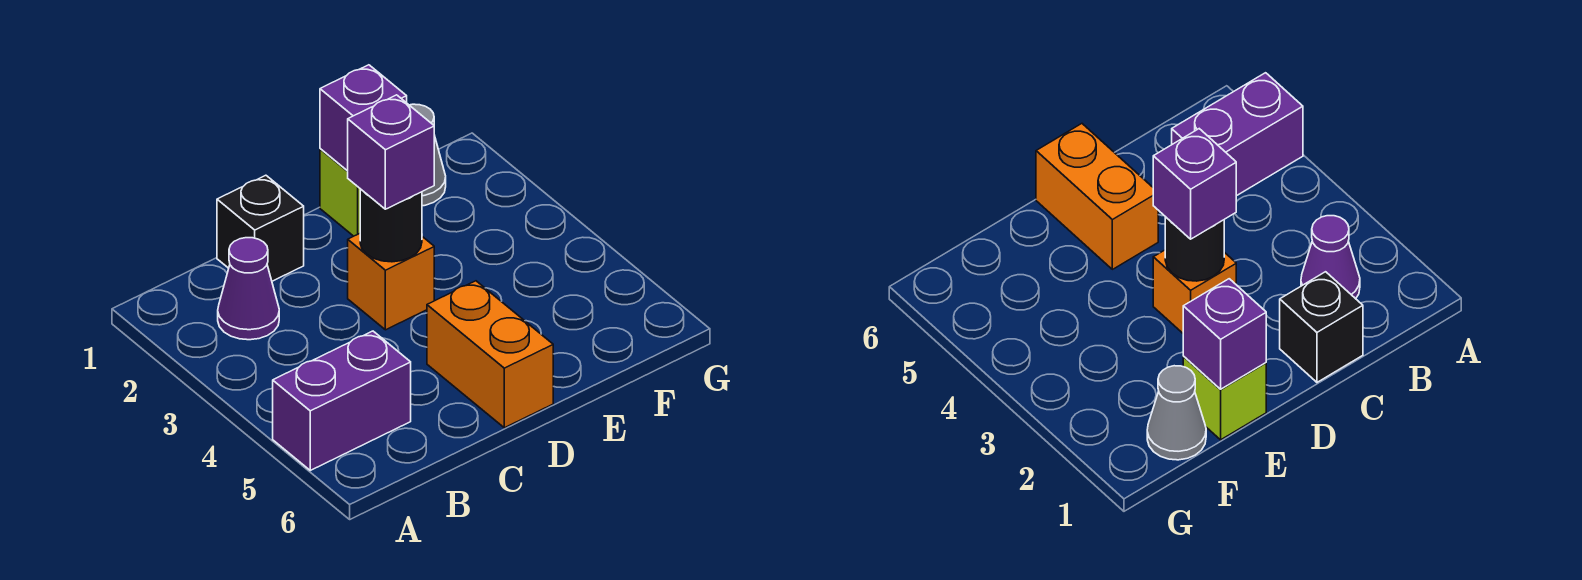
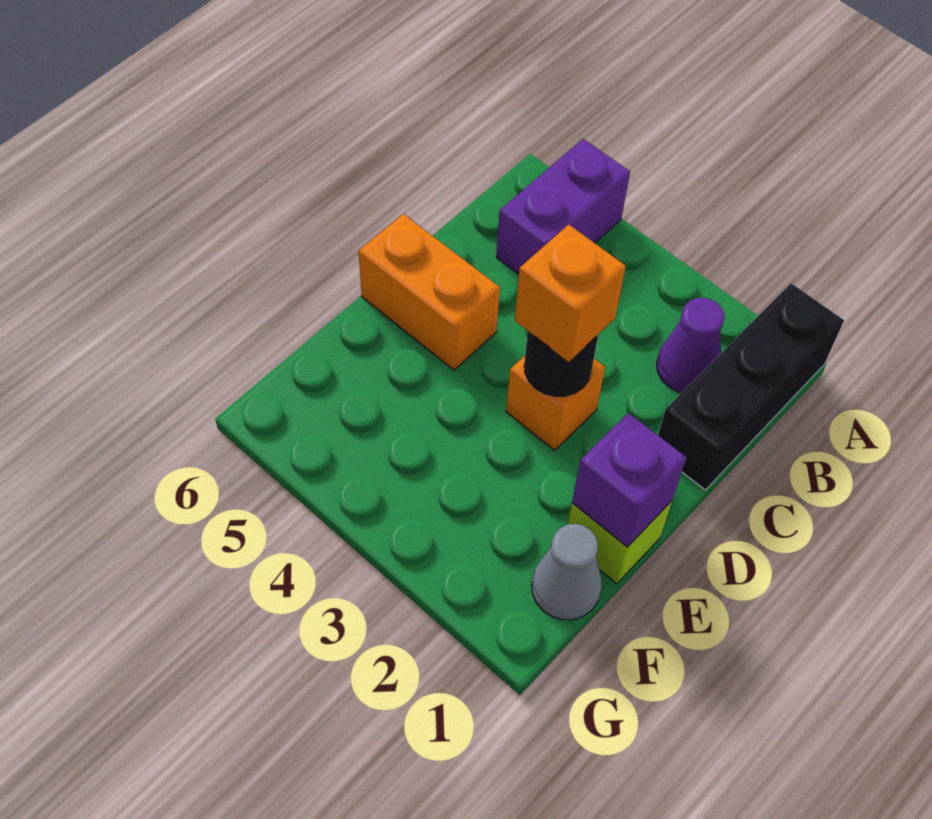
black brick C1 level 1 -> black brick A1:C1 level 1
purple brick D3 level 3 -> orange brick D3 level 3

